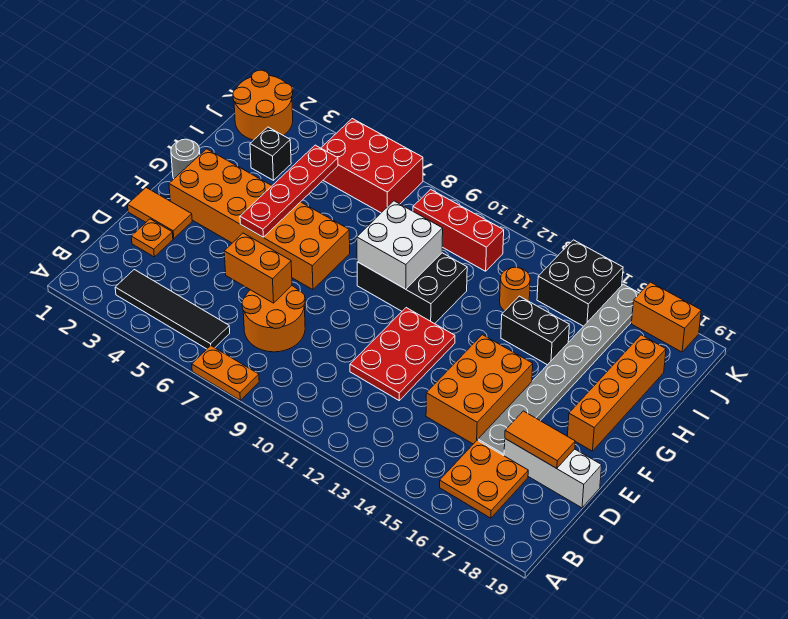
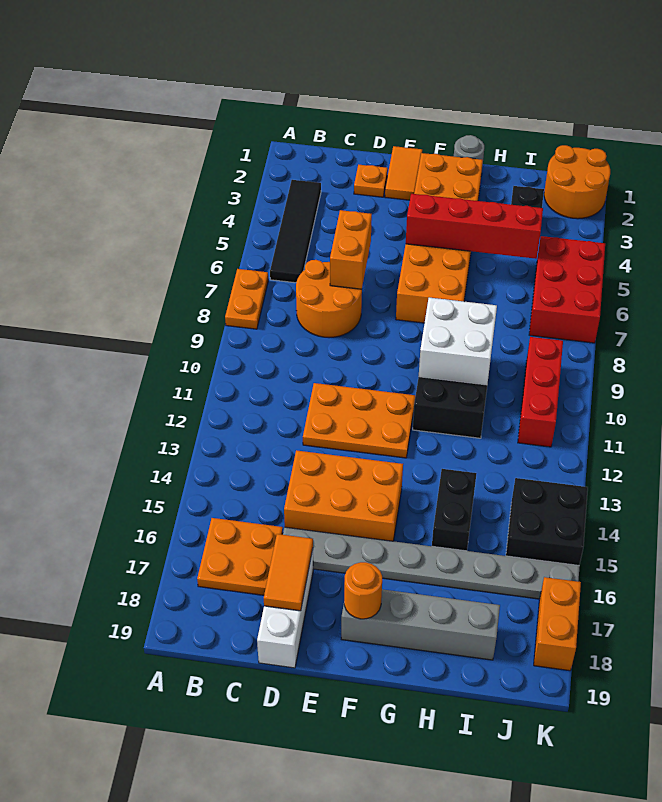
red plate D11:F12 level 1 -> orange plate D11:F12 level 1
red plate F5:I5 level 2 -> red brick F5:I5 level 2
orange brick F18:I18 level 1 -> grey brick F18:I18 level 1
orange round brick I13 level 1 -> orange round brick F18 level 2

